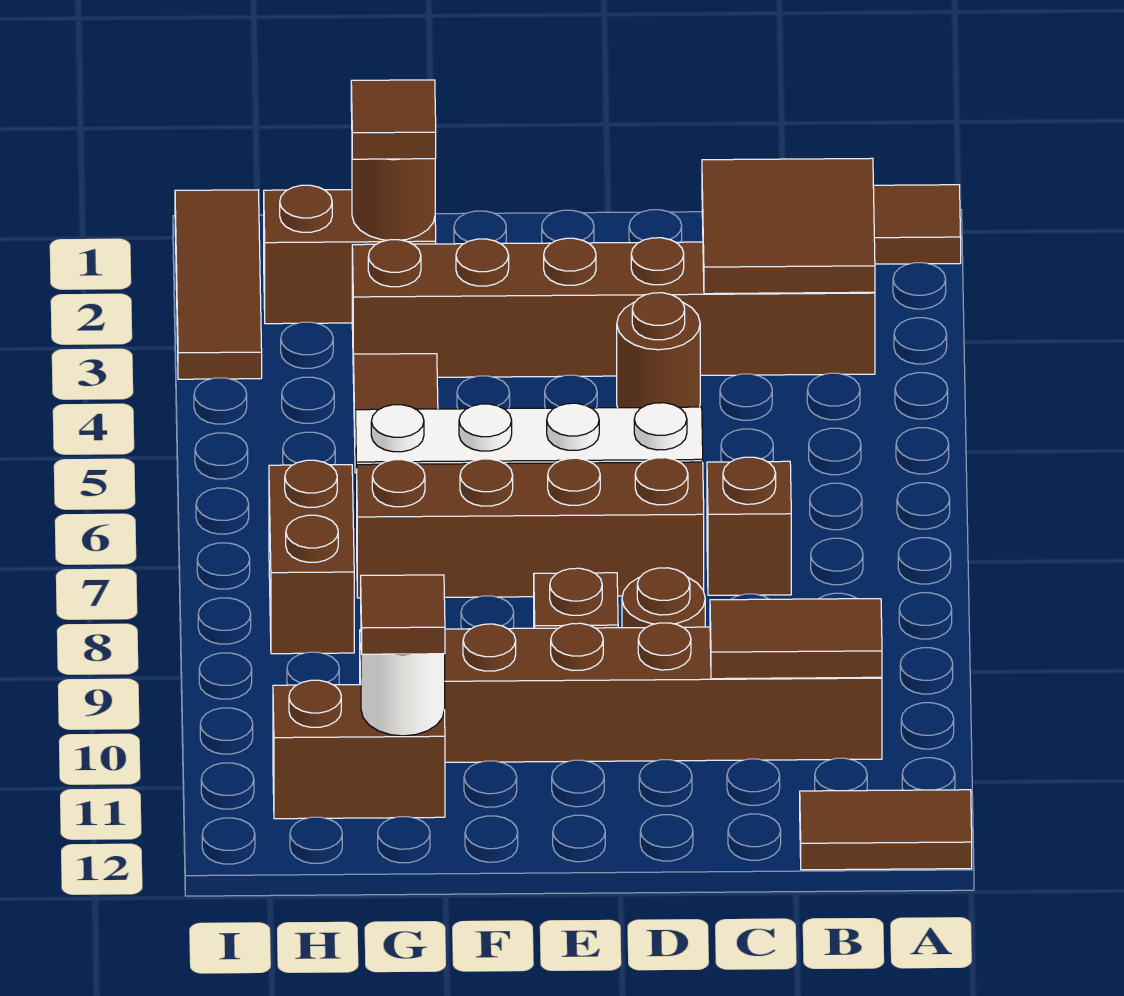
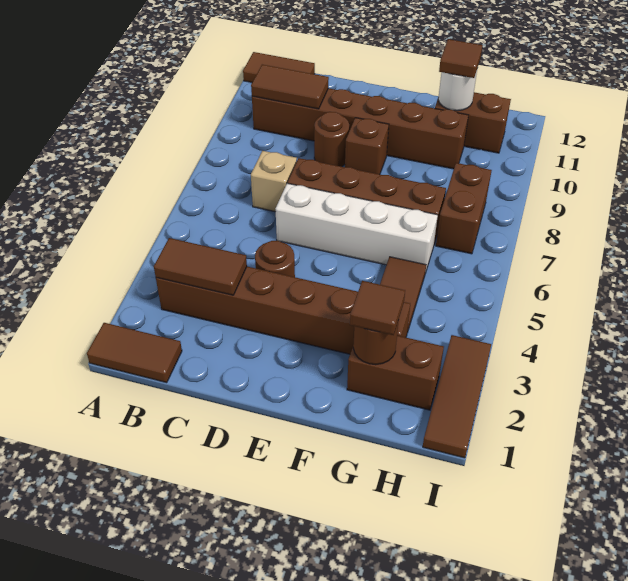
brown tile B2:C3 level 2 -> brown tile B3:C3 level 2
brown brick C7 level 1 -> tan brick C7 level 1

